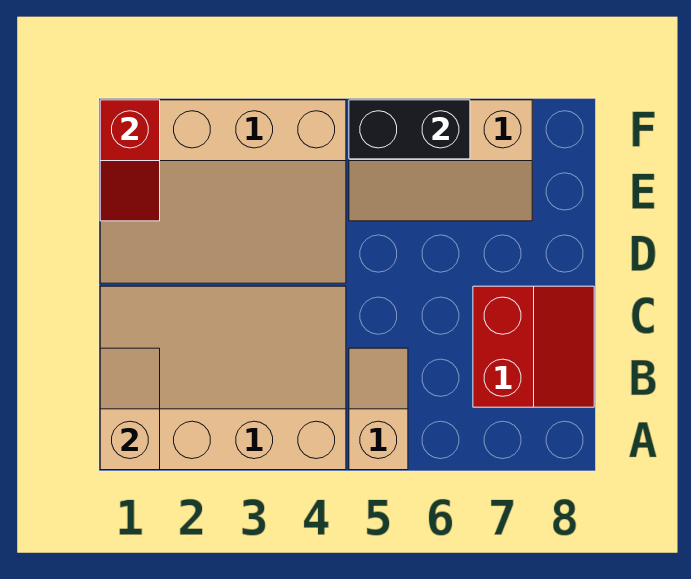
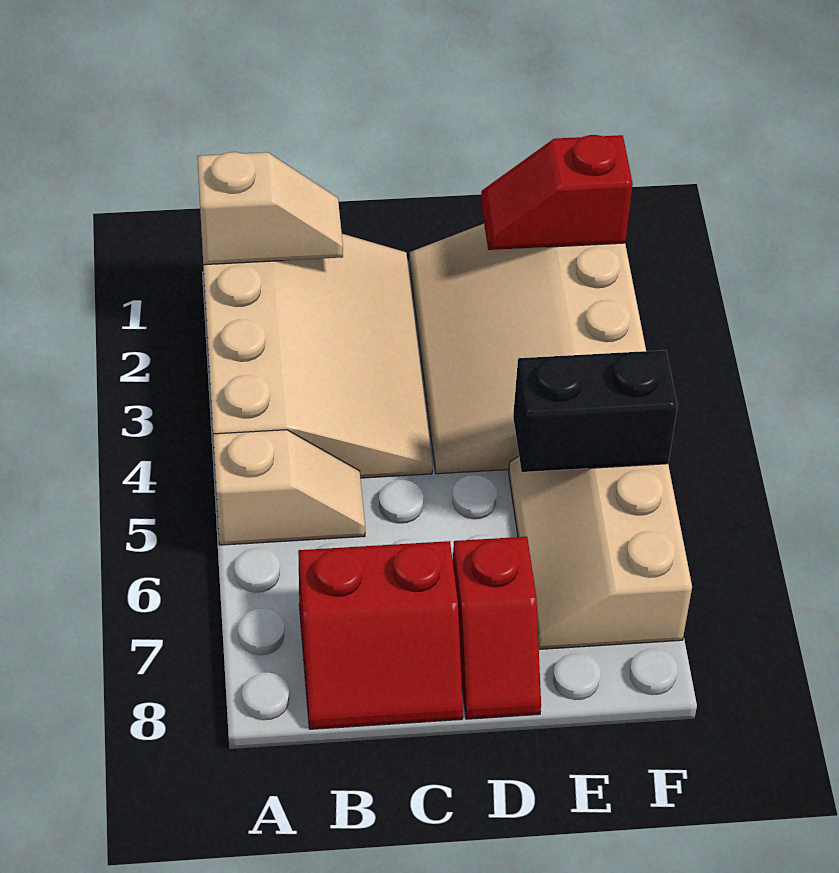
none -> red slope D7:D8 level 1 top 7
black brick F5:F6 level 2 -> black brick E5:F5 level 2

